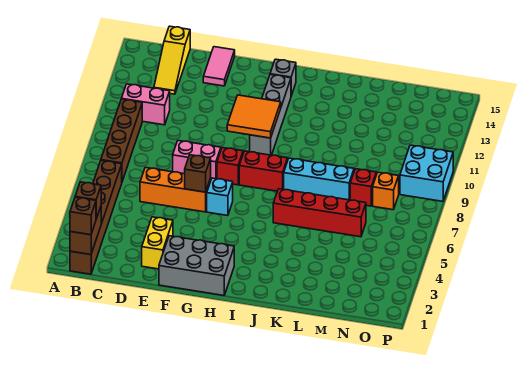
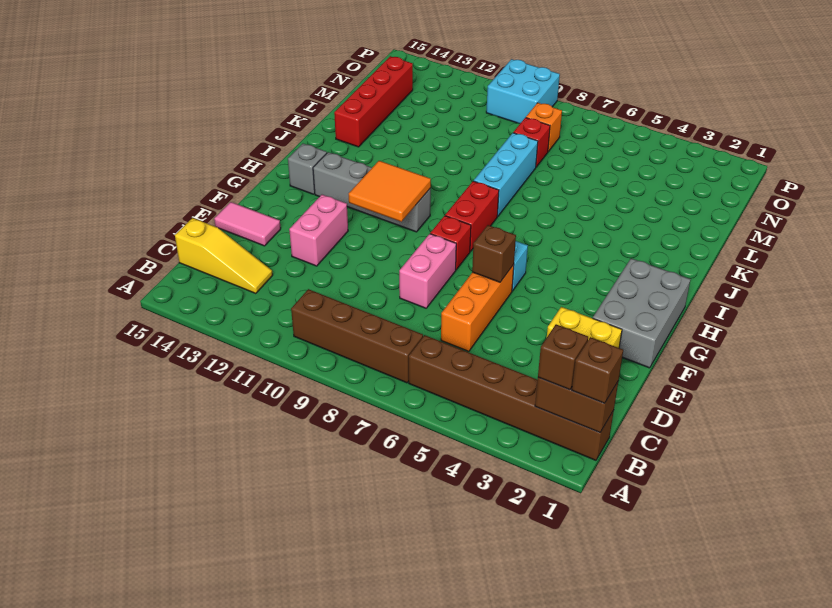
pink brick B11:C11 level 1 -> pink brick E12:F12 level 1
red brick J6:M6 level 1 -> red brick K14:N14 level 1

